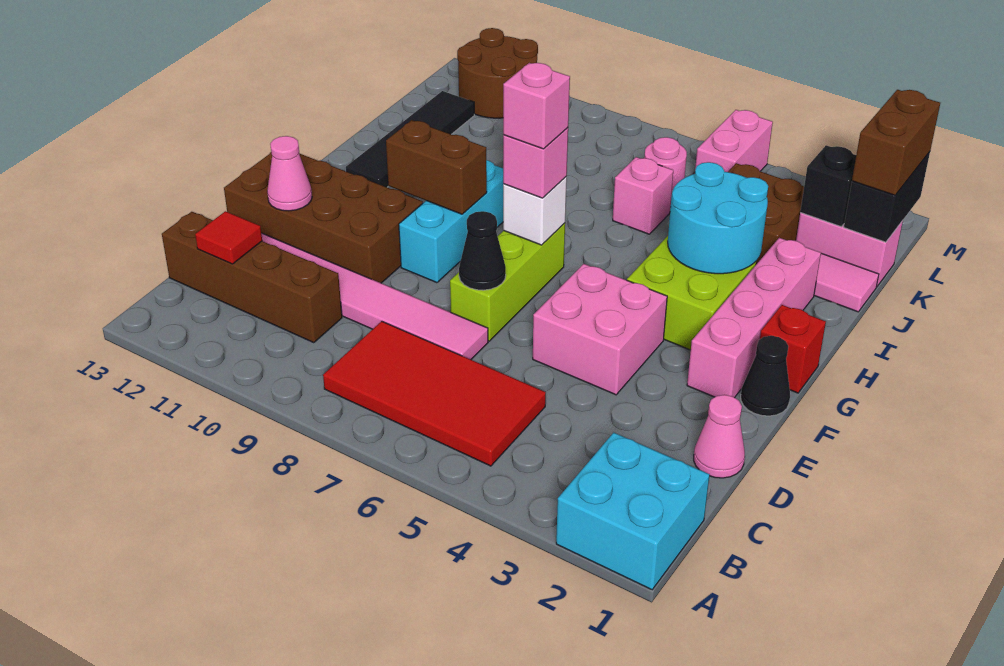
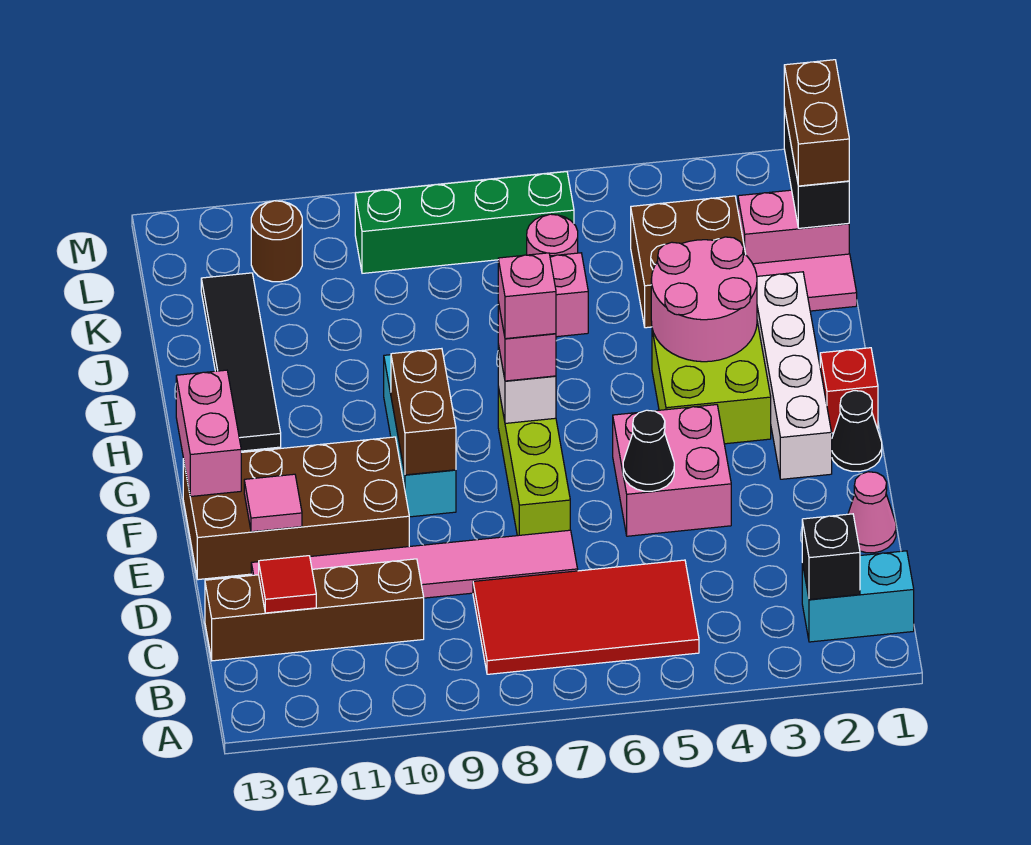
cyan brick A1:B2 level 1 -> cyan brick B1:B2 level 1
black cone E7 level 2 -> black cone E5 level 2
pink cone E12 level 2 -> pink tile E12 level 2
pink brick F2:I2 level 1 -> white brick F2:I2 level 1
brown brick G9:G10 level 2 -> brown brick F9:G9 level 2
cyan round brick H3:I4 level 2 -> pink round brick H3:I4 level 2
black brick K2 level 2 -> black brick B2 level 2
pink brick L5:M5 level 1 -> pink brick F13:G13 level 2
none -> green brick L6:L9 level 1
brown round brick L11:M12 level 1 -> brown round brick L11 level 1

